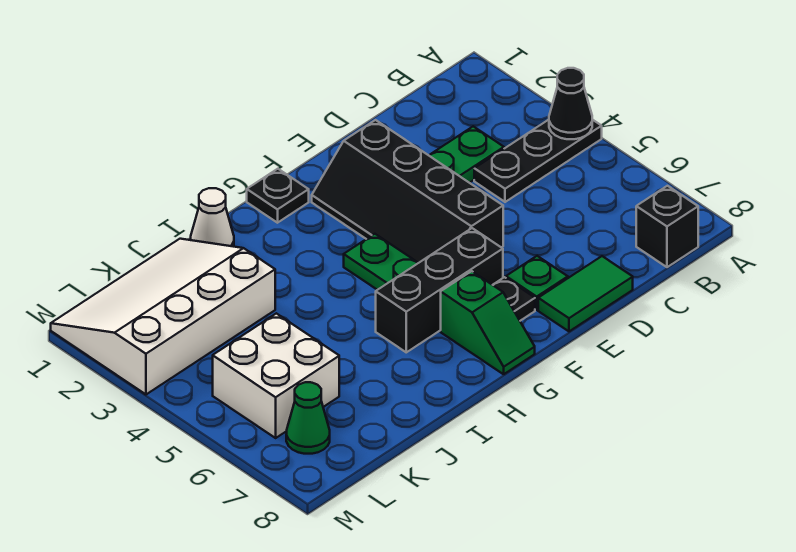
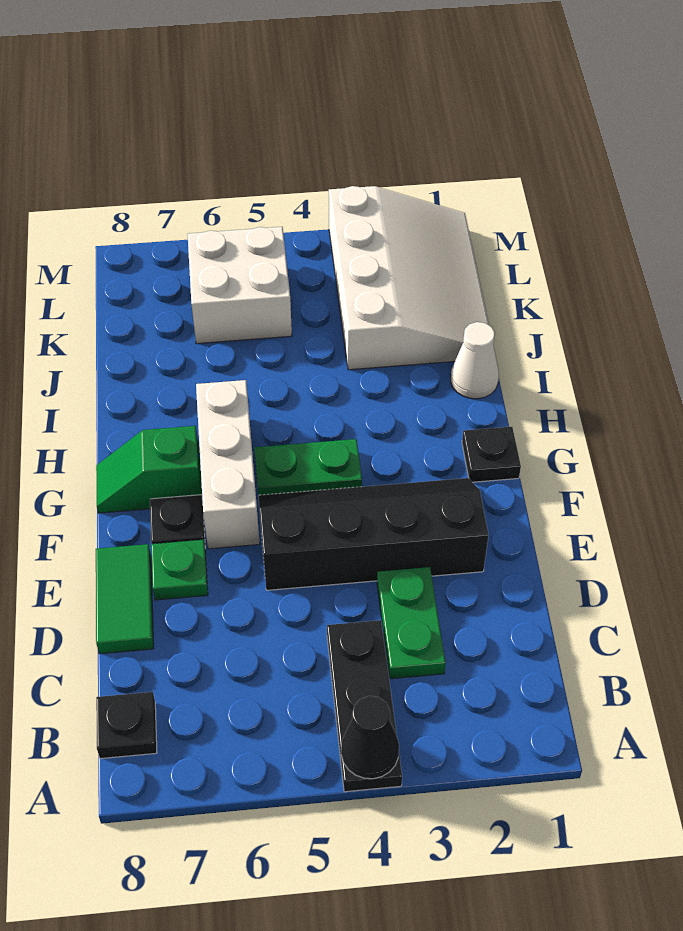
black brick B8 level 1 -> black plate B8 level 1
black brick F6:H6 level 1 -> white brick F6:H6 level 1
green cone L7 level 1 -> none

